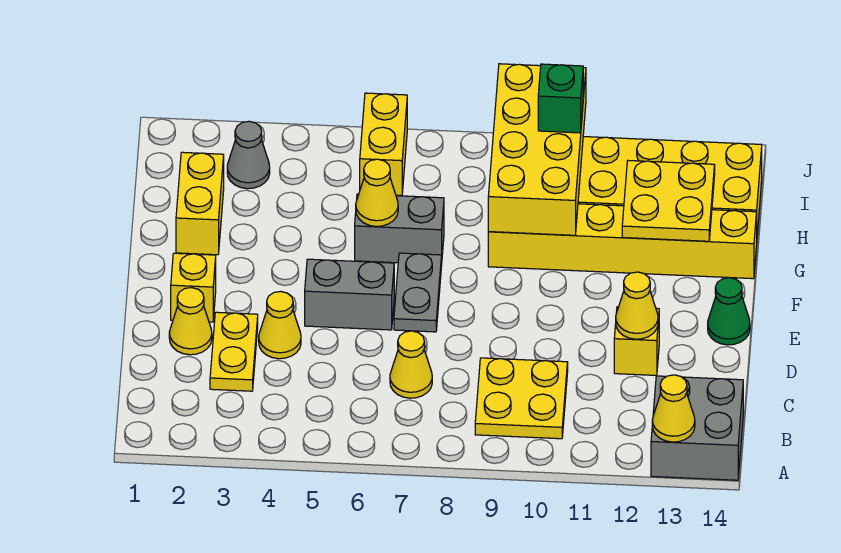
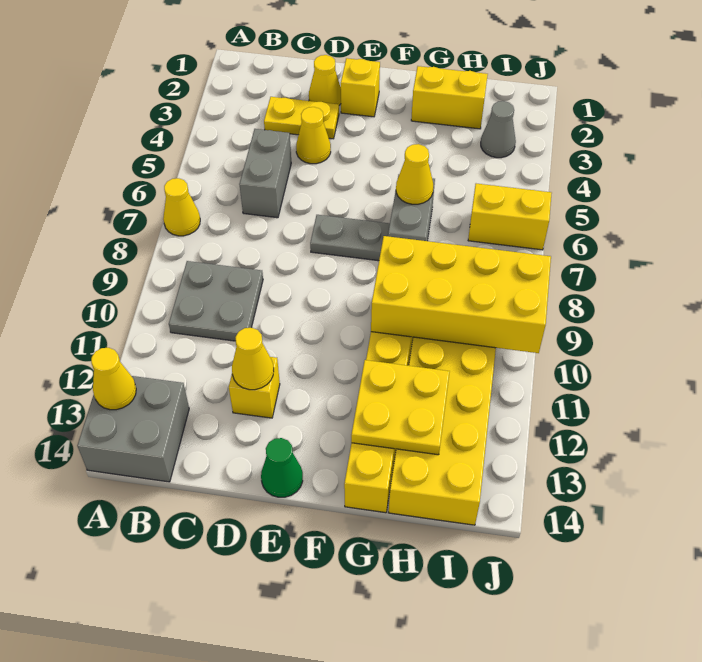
yellow plate B9:C10 level 1 -> grey plate B9:C10 level 1
yellow cone C7 level 1 -> yellow cone A7 level 1
grey brick E5:E6 level 1 -> grey brick C5:C6 level 1
green brick I10 level 3 -> none

